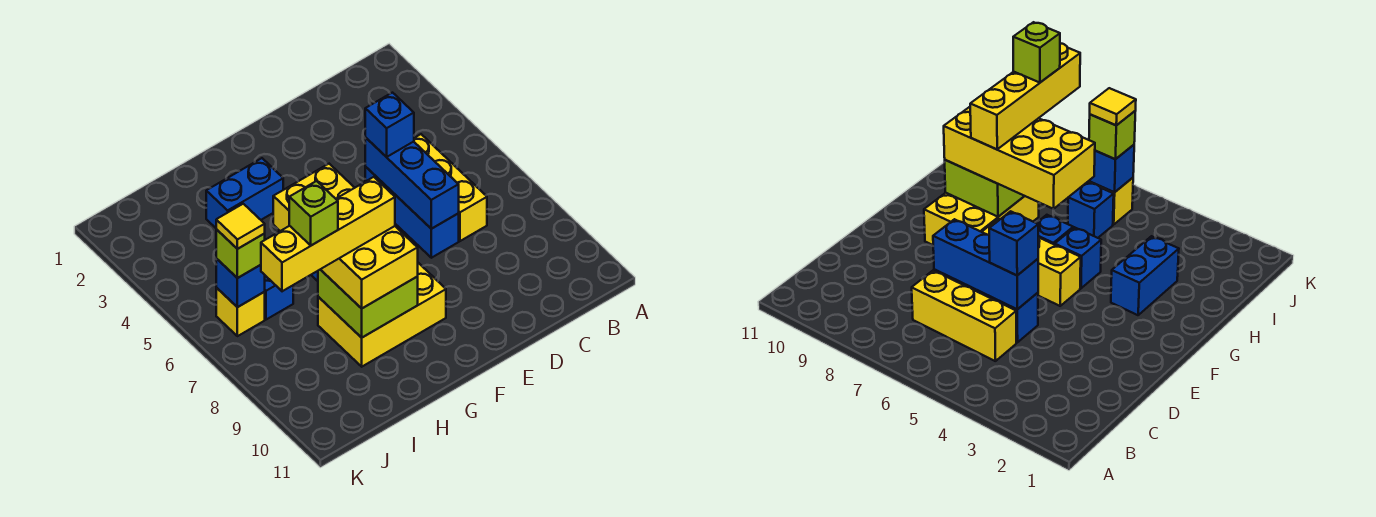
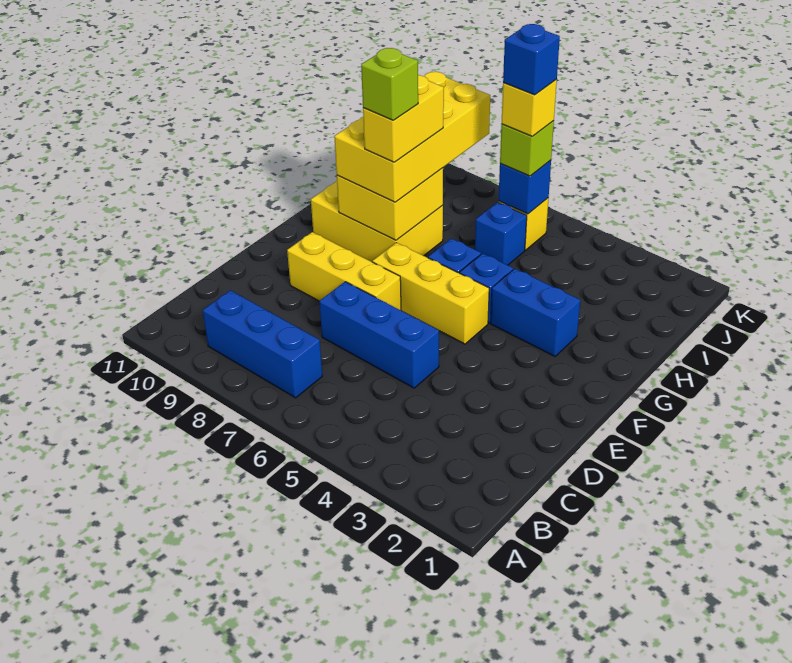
yellow brick C5:C7 level 1 -> yellow brick E7:E9 level 1
blue brick D5:D7 level 2 -> blue brick B7:B9 level 1
blue brick D5 level 3 -> blue brick J6 level 5
yellow brick F8:H9 level 1 -> yellow brick G8:H10 level 1
blue brick G3:H3 level 1 -> blue brick G3:G4 level 1
yellow brick G6:H9 level 3 -> yellow brick G8:J9 level 3
lime brick G8:H9 level 2 -> yellow brick G8:H9 level 2
yellow brick G8:J8 level 4 -> yellow brick G8:H8 level 4
lime brick I8 level 5 -> lime brick G8 level 5
yellow tile J6 level 4 -> yellow brick J6 level 4

